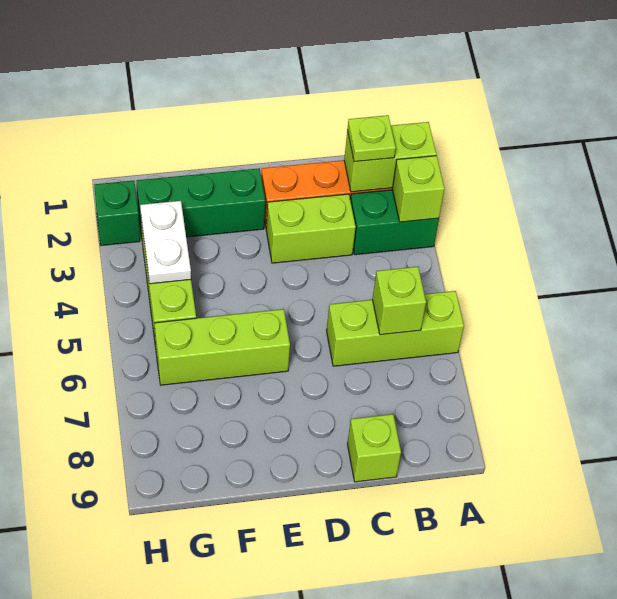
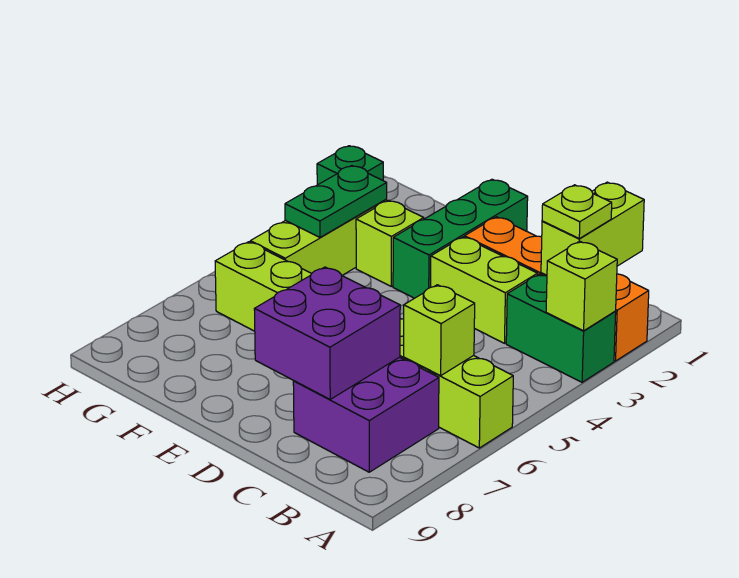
lime brick A2:B2 level 2 -> lime brick B1:B2 level 2
none -> purple brick B7:C8 level 1
none -> purple brick C7:D8 level 2
lime brick C9 level 1 -> lime brick F3 level 1
green brick E2:G2 level 1 -> green brick E1:E3 level 1
white plate G3:G4 level 2 -> green plate G3:G4 level 2

